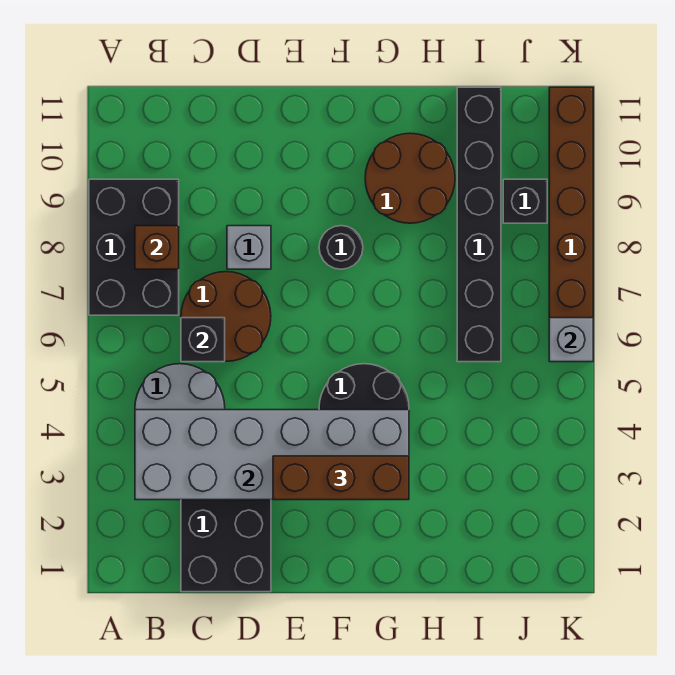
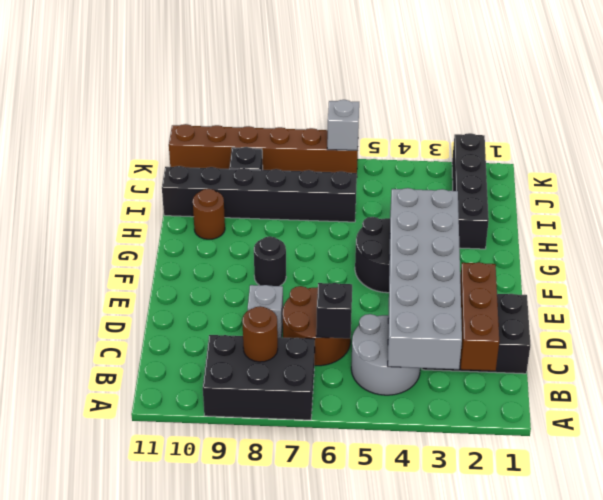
brown brick B8 level 2 -> brown round brick B8 level 2
brown brick E3:G3 level 3 -> brown brick B2:D2 level 2
brown round brick G9:H10 level 1 -> brown round brick H10 level 1
none -> black brick H2:K2 level 1

